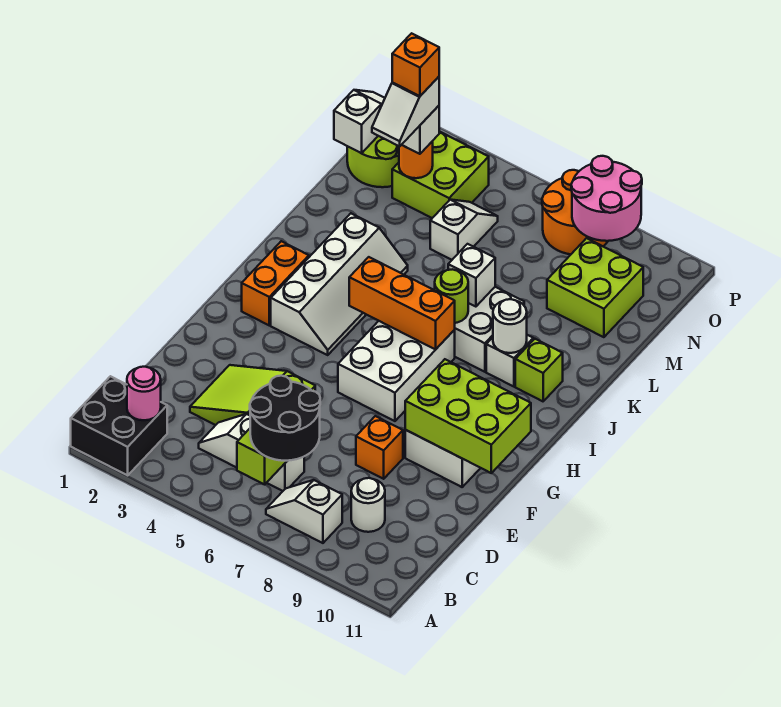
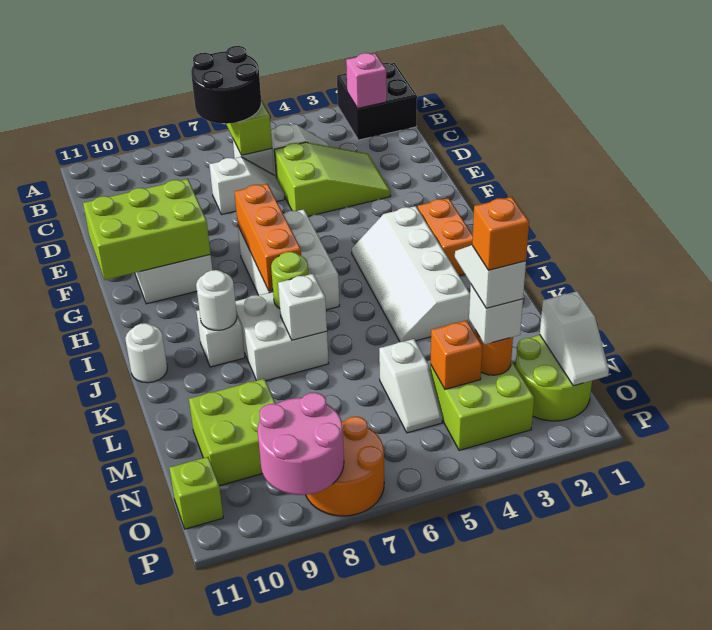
pink round brick B2 level 2 -> pink brick B2 level 2
white slope B7:B8 level 1 top 8 -> white slope D6:D7 level 1 top 7
white round brick C9 level 1 -> white round brick J11 level 1
orange brick E8 level 1 -> orange brick N4 level 2
orange brick I5:I7 level 2 -> orange brick G7:I7 level 2
lime brick J10 level 1 -> lime brick O11 level 1

